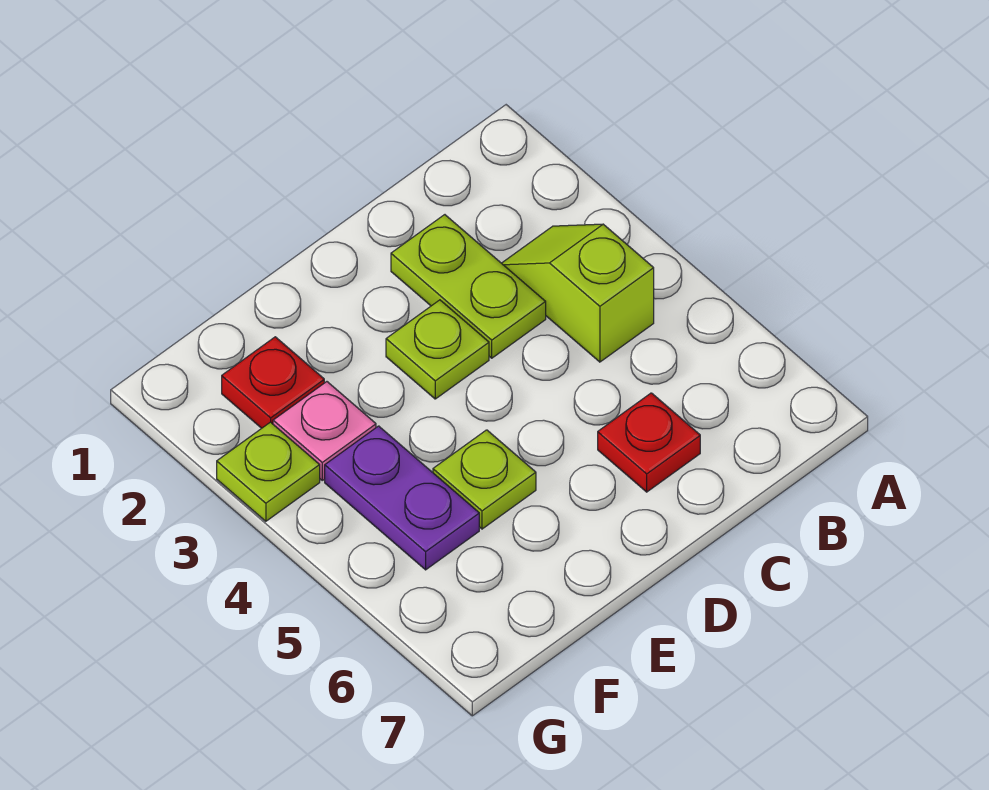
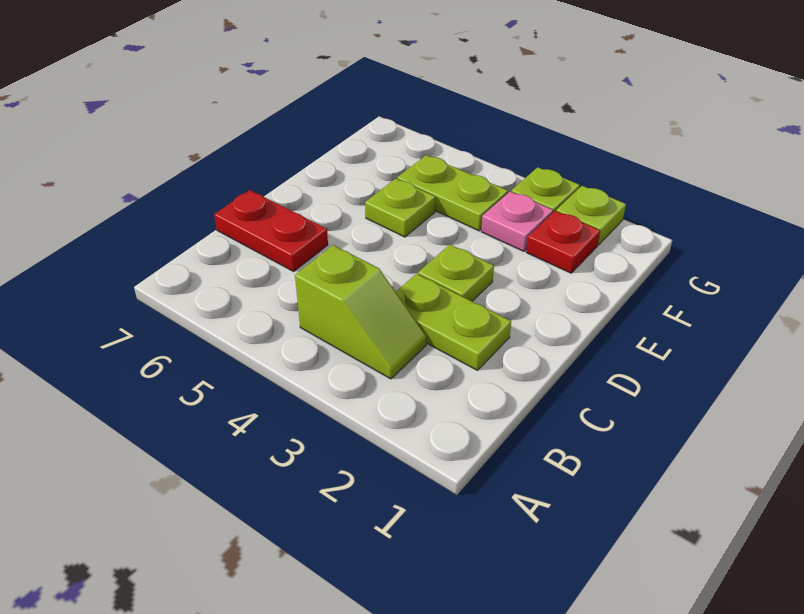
red plate C6 level 1 -> red plate C6:C7 level 1
purple plate F4:F5 level 1 -> lime plate F4:F5 level 1
none -> lime plate G2 level 1

